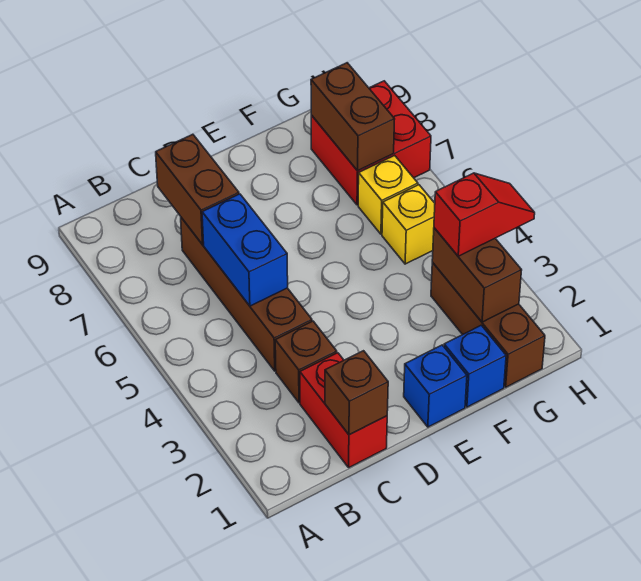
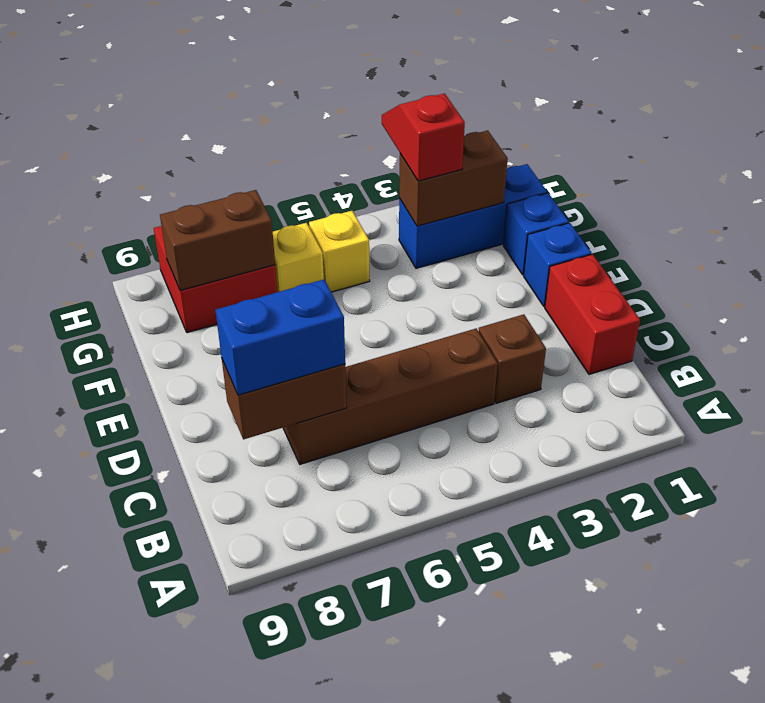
red brick C1:C2 level 1 -> red brick C1:D1 level 1
brown brick C1 level 2 -> none
blue brick C5:C6 level 2 -> blue brick C7:C8 level 3
brown brick G1:G3 level 1 -> blue brick G1:G3 level 1

